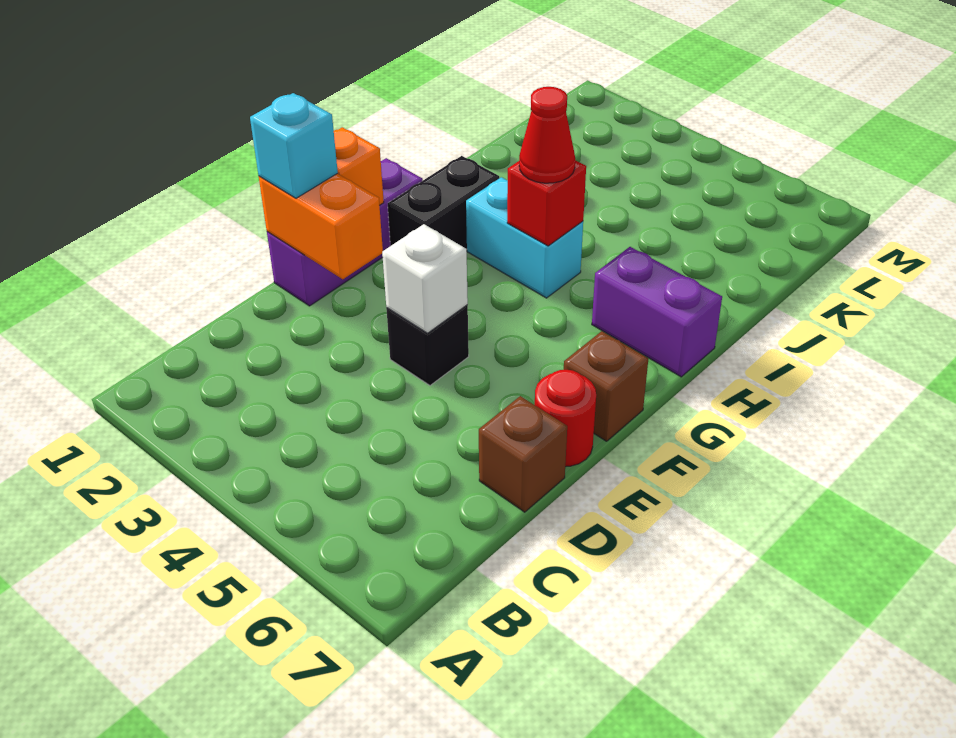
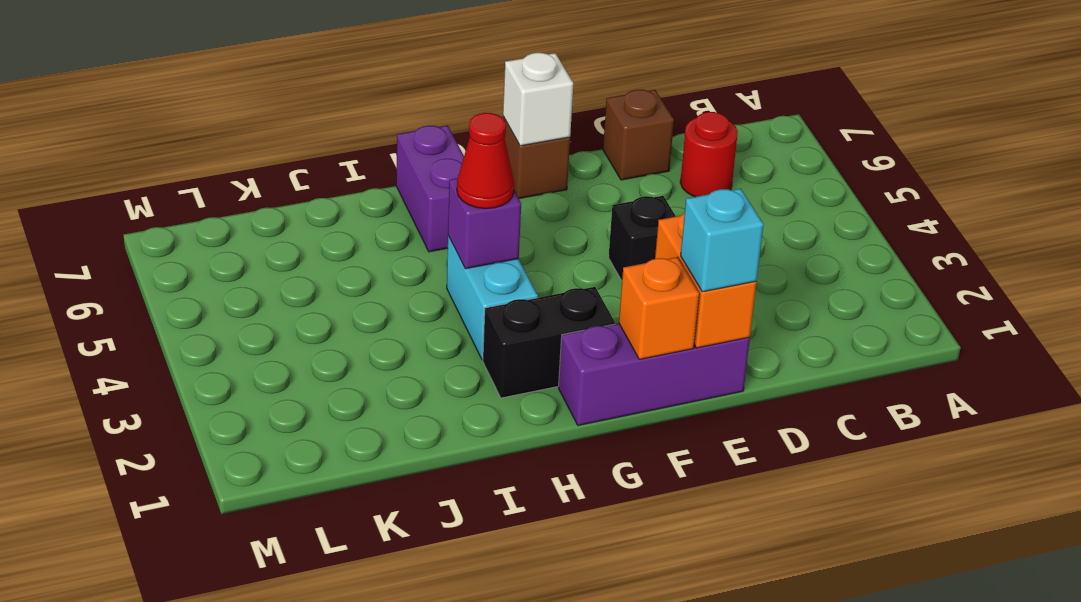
white brick E4 level 2 -> white brick F7 level 2
red round brick E7 level 1 -> red round brick C6 level 1
red brick H4 level 2 -> purple brick H4 level 2

